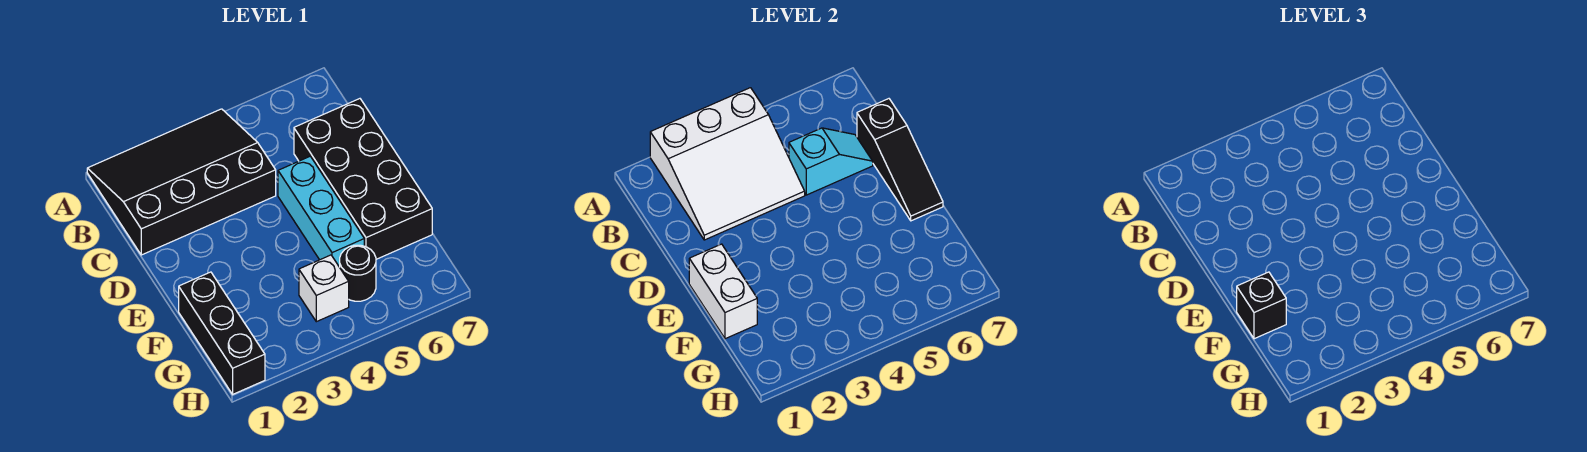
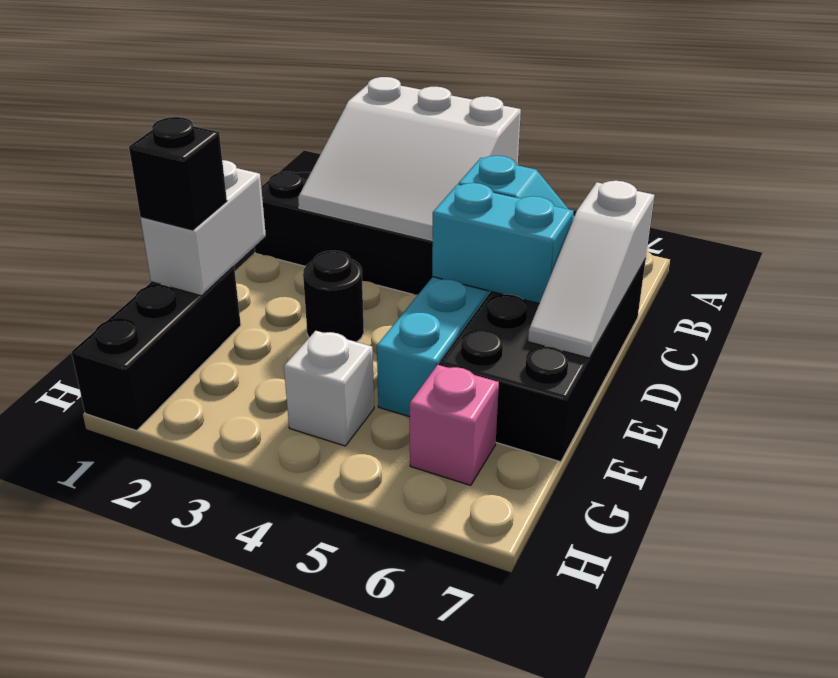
black slope C7:E7 level 2 top C -> white slope C7:E7 level 2 top C
none -> cyan brick D5:D6 level 2
black round brick G5 level 1 -> black round brick E3 level 1
none -> pink brick G6 level 1

